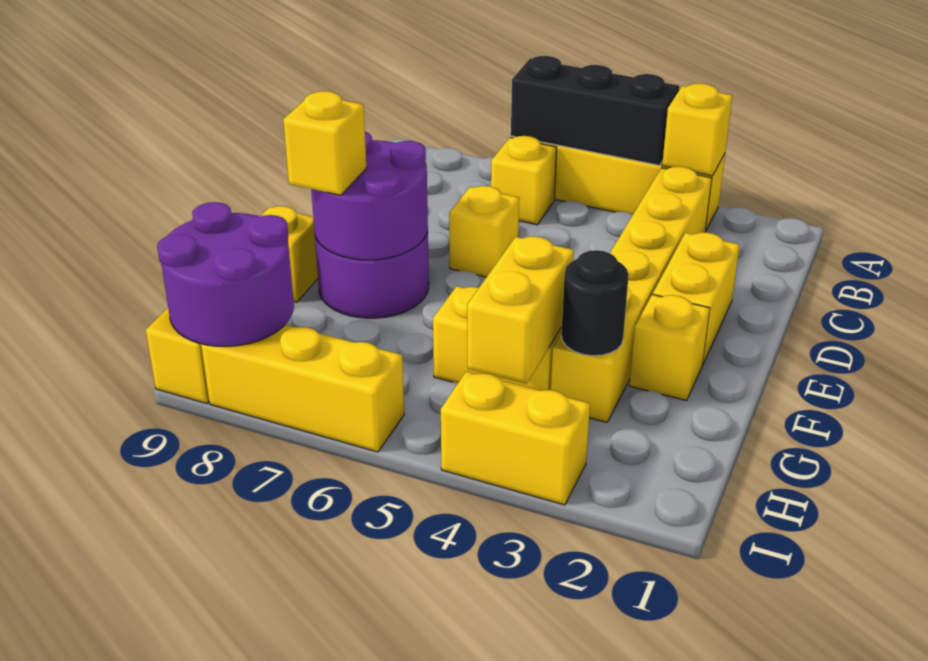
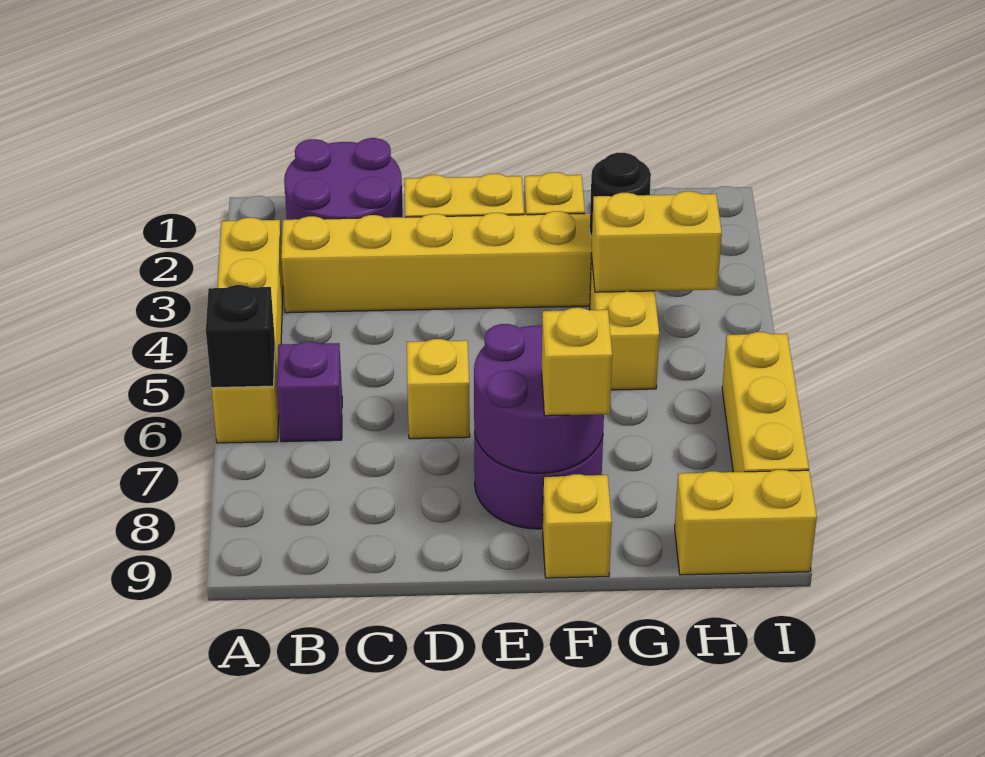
yellow brick A3 level 2 -> none
black brick A4:A6 level 2 -> black brick A6 level 2
yellow brick B6 level 1 -> purple brick B6 level 1
purple round brick H8:I9 level 2 -> purple round brick B1:C2 level 1
yellow brick I3:I4 level 1 -> none

